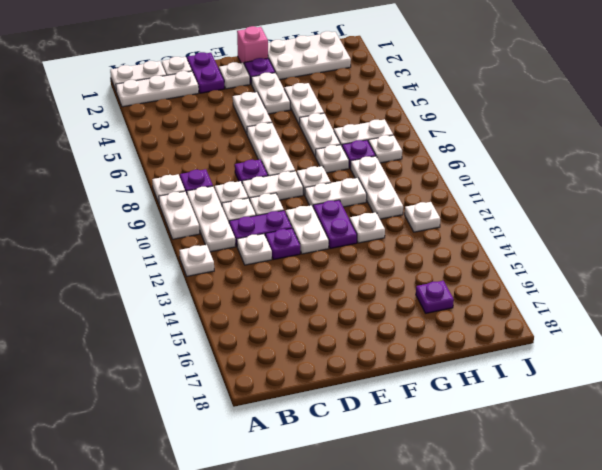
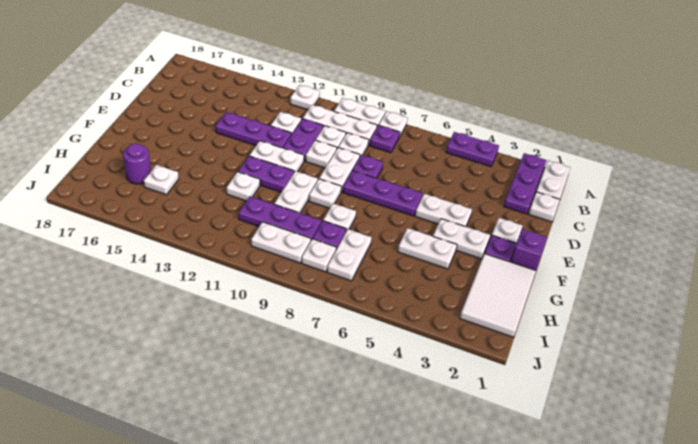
white plate A2:C2 level 1 -> purple plate A2:C2 level 1
purple plate D1:D2 level 1 -> purple plate A4:A5 level 1
purple plate D12 level 1 -> purple plate D12:D14 level 1
white plate E6:E8 level 1 -> purple plate E6:E8 level 1
pink brick F1 level 1 -> purple brick F1 level 1
white plate G1:I2 level 1 -> white tile G1:I2 level 1
white plate G6:G7 level 1 -> white plate I9:I10 level 1
white plate H9:H11 level 1 -> purple plate H9:H11 level 1
purple plate H16 level 1 -> purple round brick H16 level 1
white plate I12 level 1 -> white plate H15 level 1

